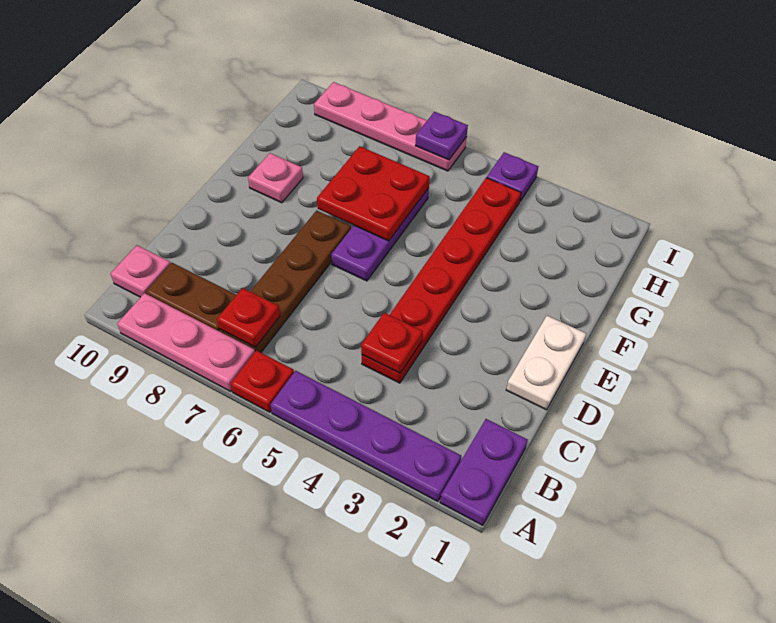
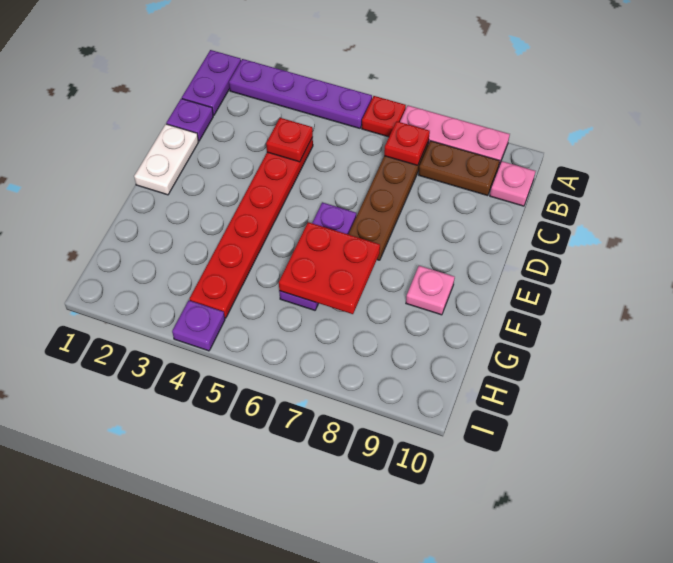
pink plate I6:I9 level 1 -> none
purple plate I6 level 2 -> purple plate C1 level 1

